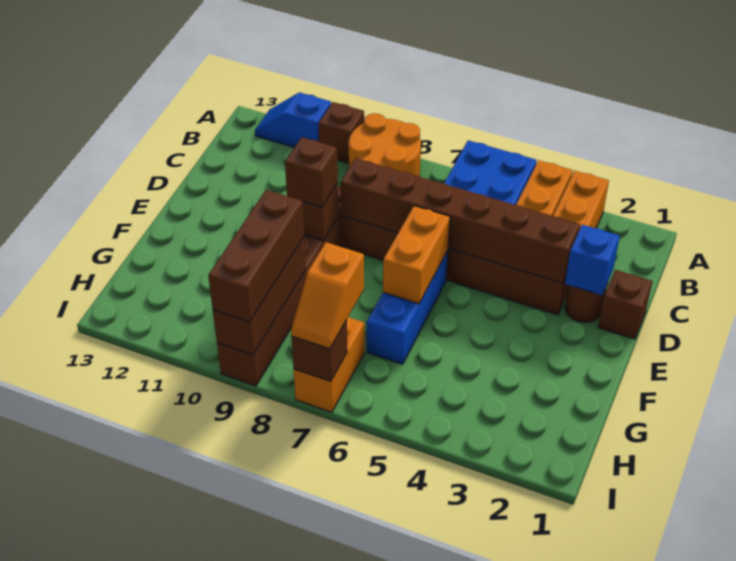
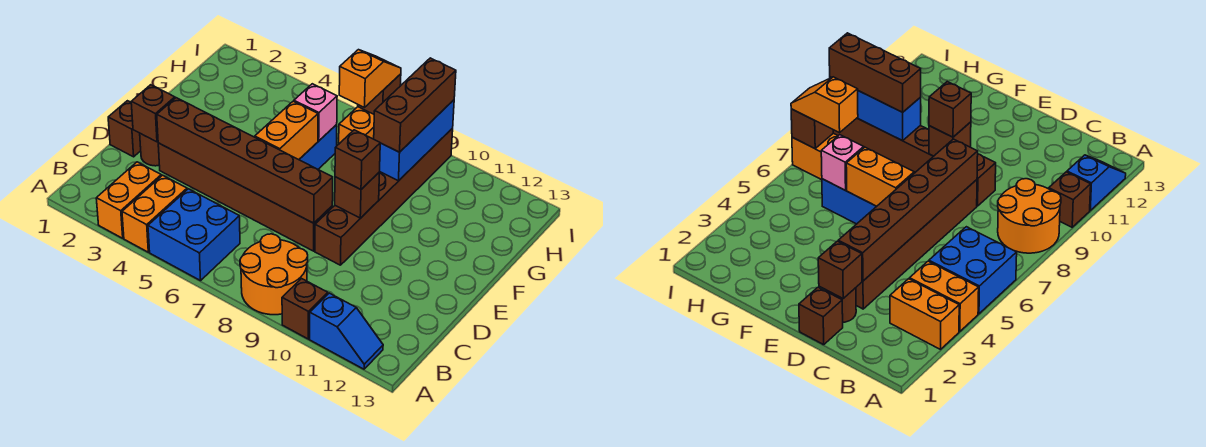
blue brick D2 level 2 -> brown brick D2 level 2
none -> pink brick G6 level 2
brown brick G9:I9 level 2 -> blue brick G9:I9 level 2

